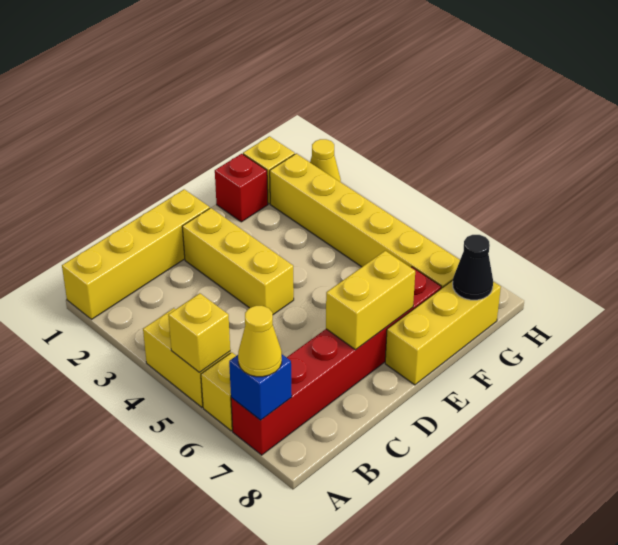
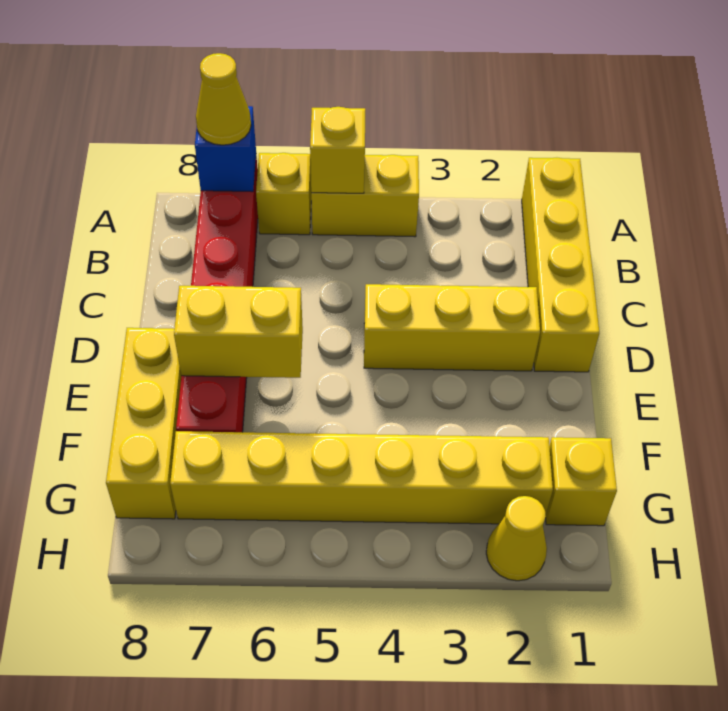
yellow brick D7:E7 level 2 -> yellow brick E6:E7 level 2
red brick F1 level 1 -> none
black cone G8 level 2 -> none

